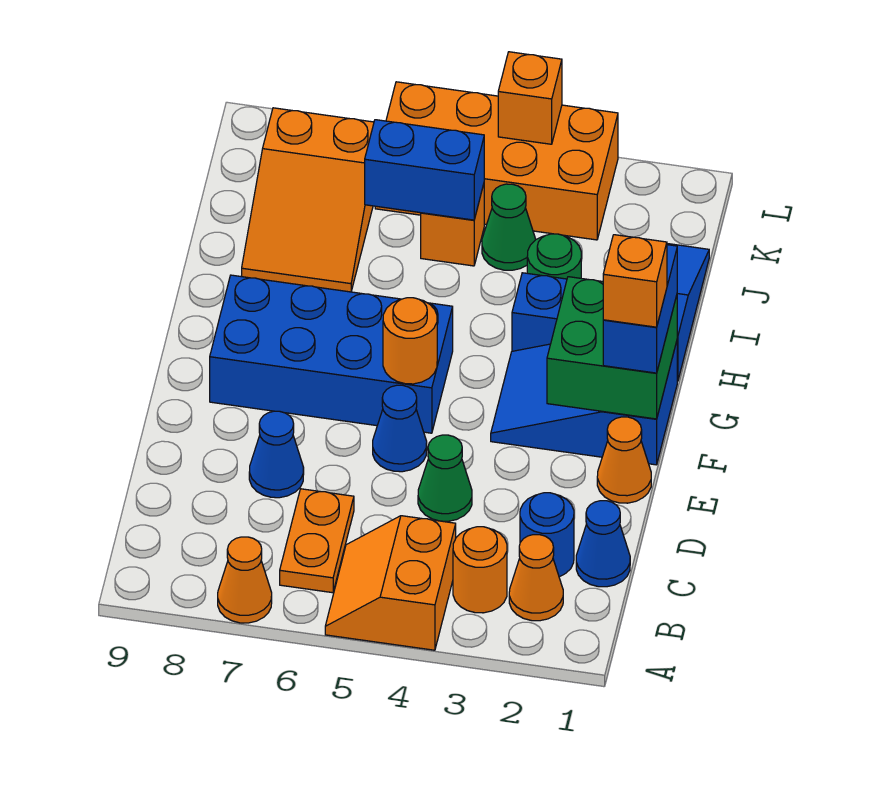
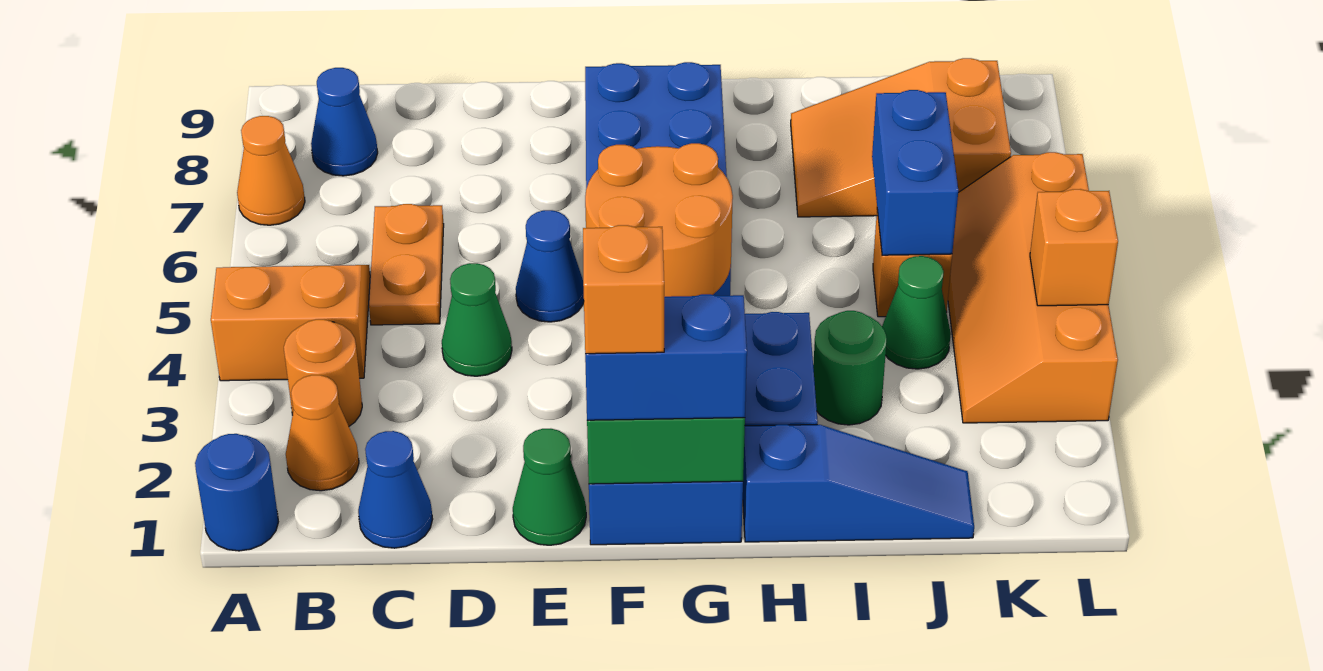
orange plate B6:C6 level 1 -> orange plate C5:C6 level 1
blue round brick C2 level 1 -> blue round brick A1 level 1
blue cone D7 level 1 -> blue cone B8 level 1
orange cone E1 level 1 -> green cone E1 level 1
orange round brick F5 level 2 -> orange round brick F4:G5 level 2
orange brick K3:L6 level 1 -> orange slope K3:L6 level 1 top L

